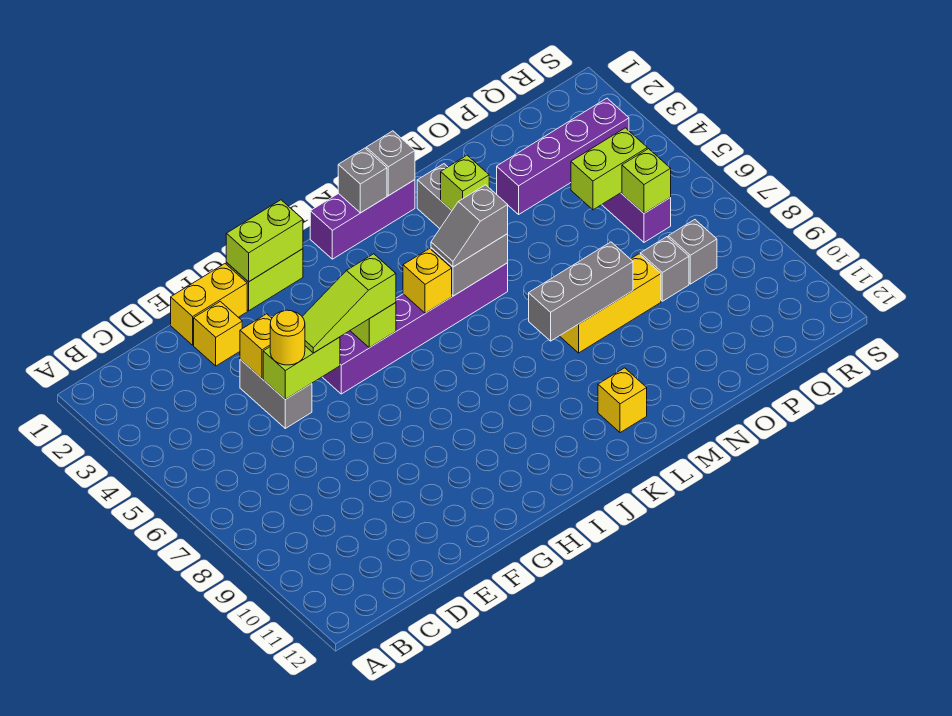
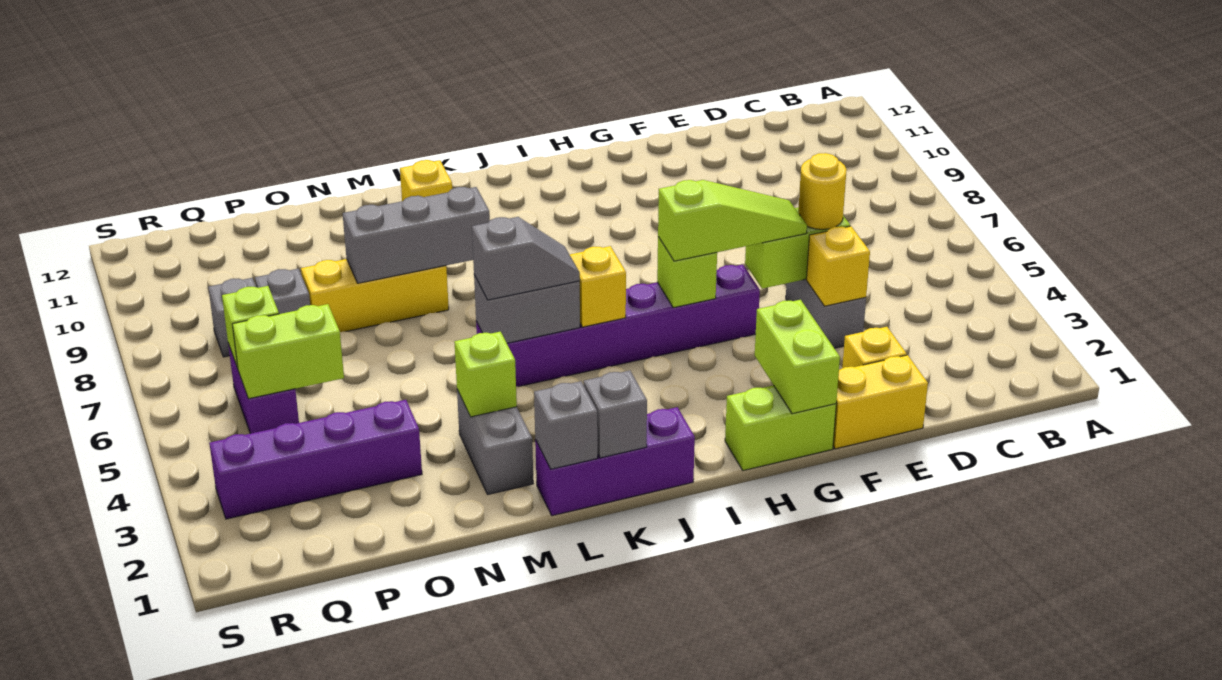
lime brick G1:H1 level 2 -> lime brick G1:G2 level 2

